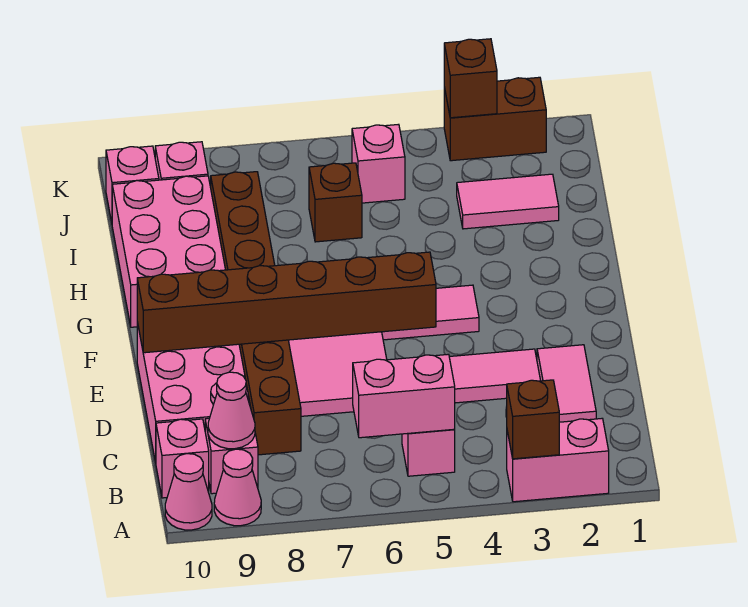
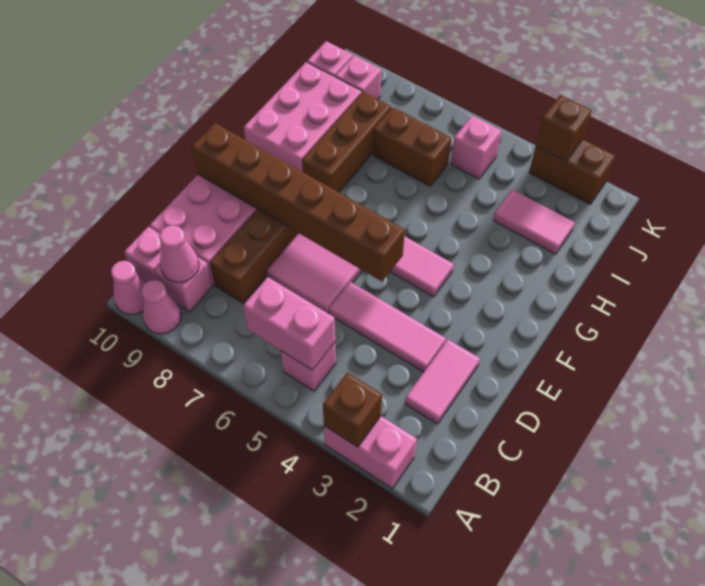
brown brick I6 level 1 -> brown brick I6:I7 level 1

